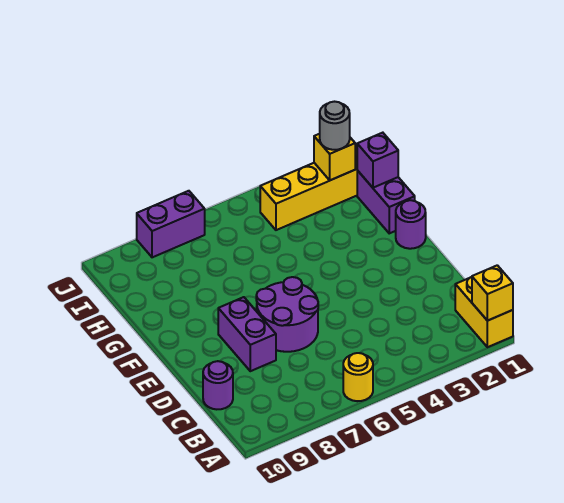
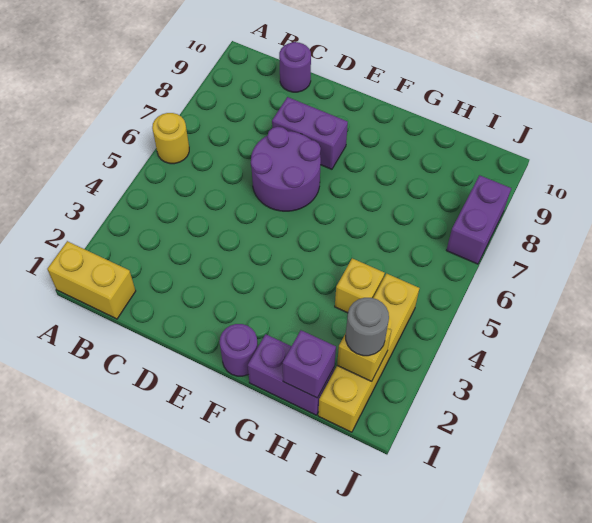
yellow brick A1 level 2 -> yellow brick H4 level 1

